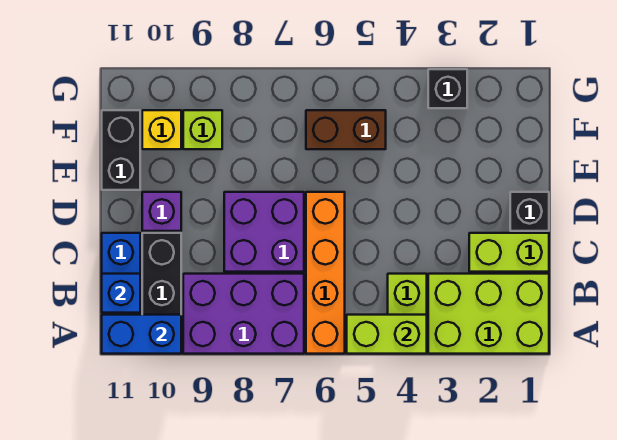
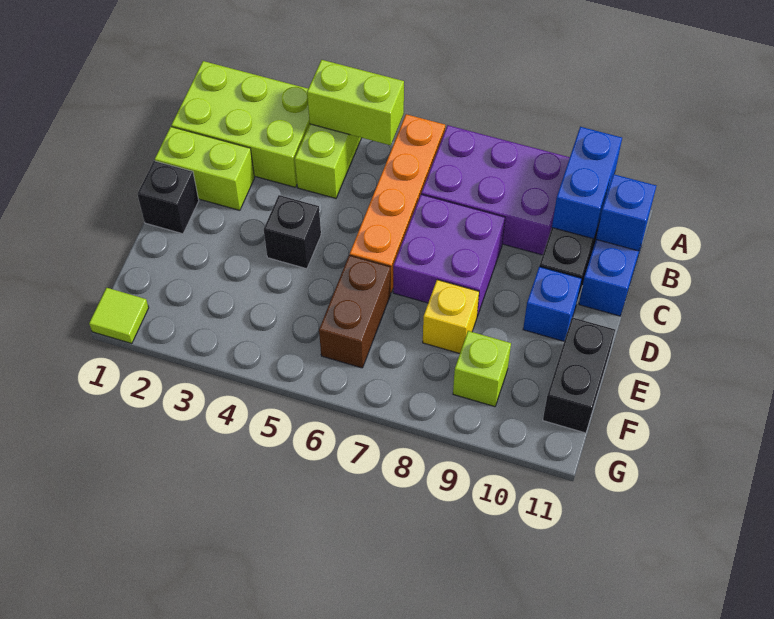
blue brick A10:A11 level 2 -> blue brick A10:B10 level 2
purple brick D10 level 1 -> blue brick D10 level 1
brown brick F5:F6 level 1 -> brown brick E6:F6 level 1
yellow brick F10 level 1 -> yellow brick E8 level 1
none -> lime tile G1 level 1
black brick G3 level 1 -> black brick D4 level 1

